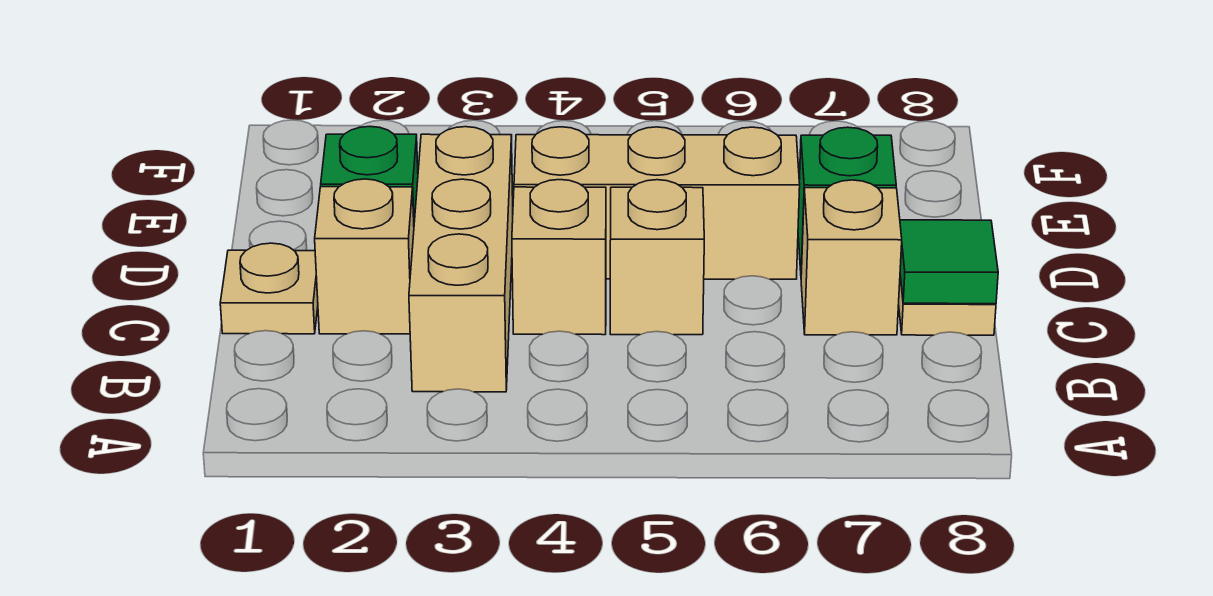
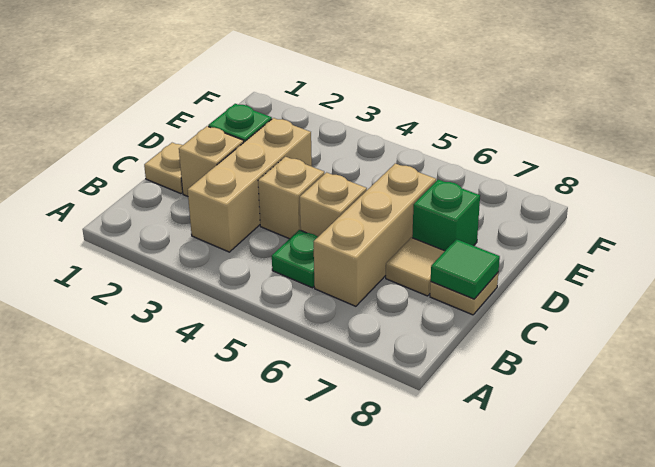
none -> green plate B5 level 1
tan brick C7 level 1 -> tan tile C7 level 1
tan brick D4:D6 level 1 -> tan brick B6:D6 level 1

